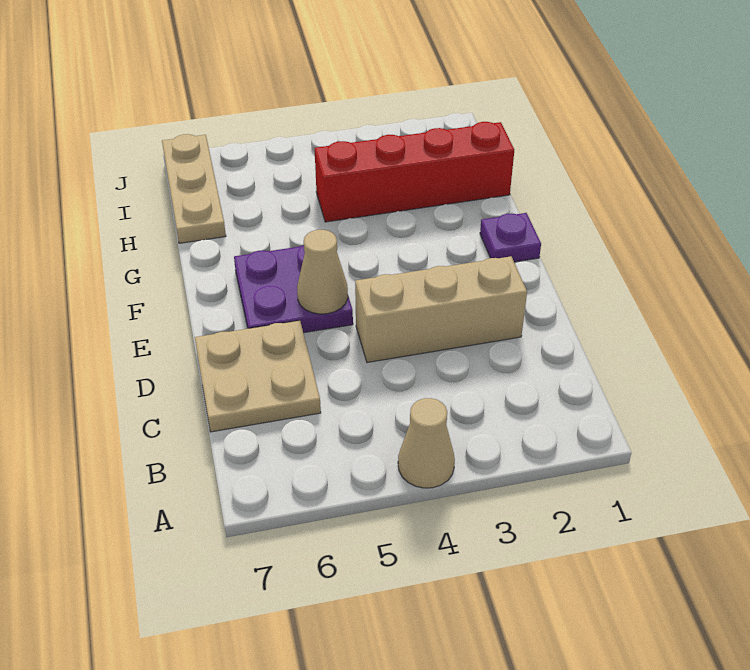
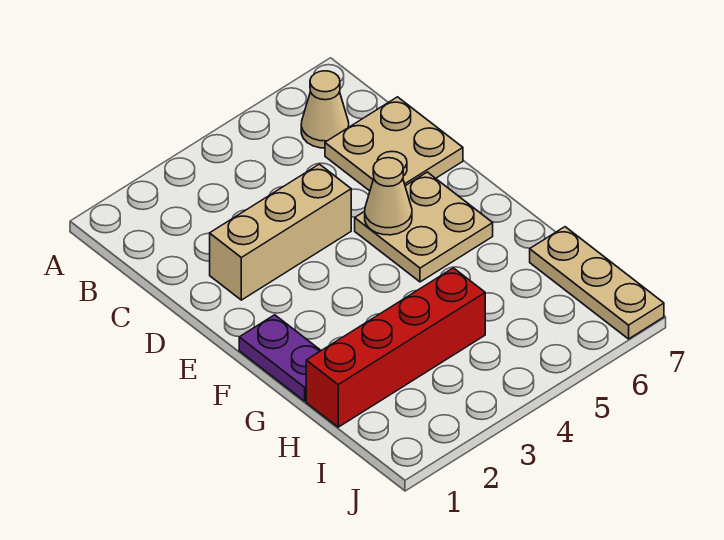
tan cone A4 level 1 -> tan cone B6 level 1
purple plate E5:F6 level 1 -> tan plate E5:F6 level 1
purple plate F1 level 1 -> purple plate F1:G1 level 1

